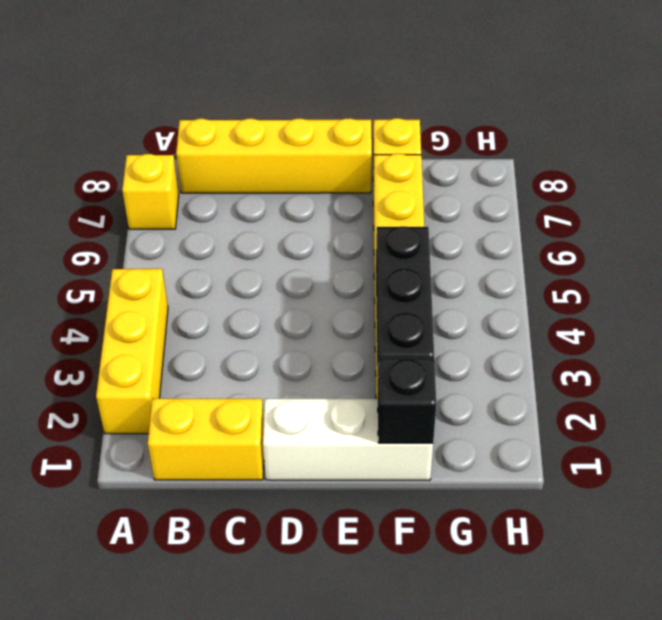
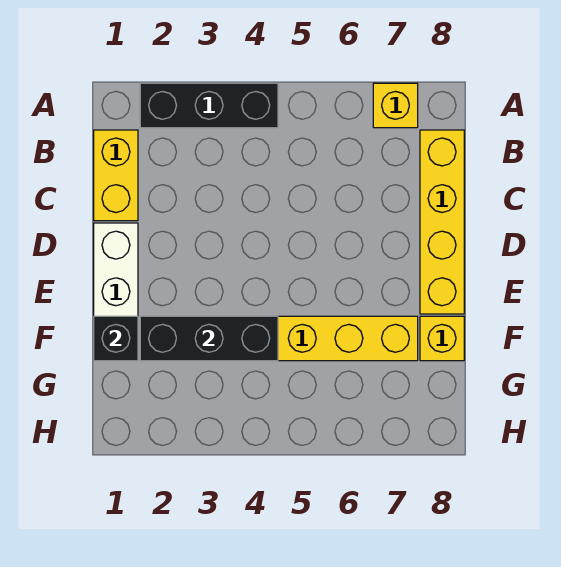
yellow brick A2:A4 level 1 -> black brick A2:A4 level 1

